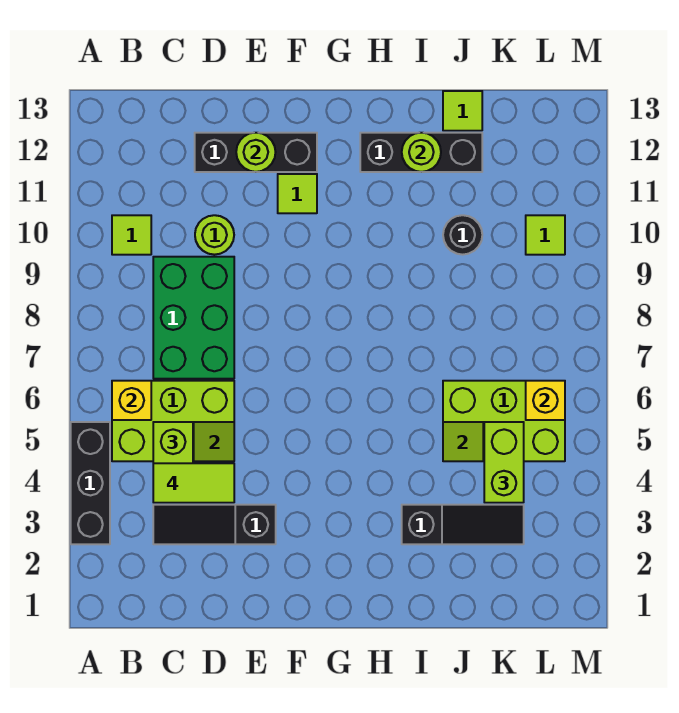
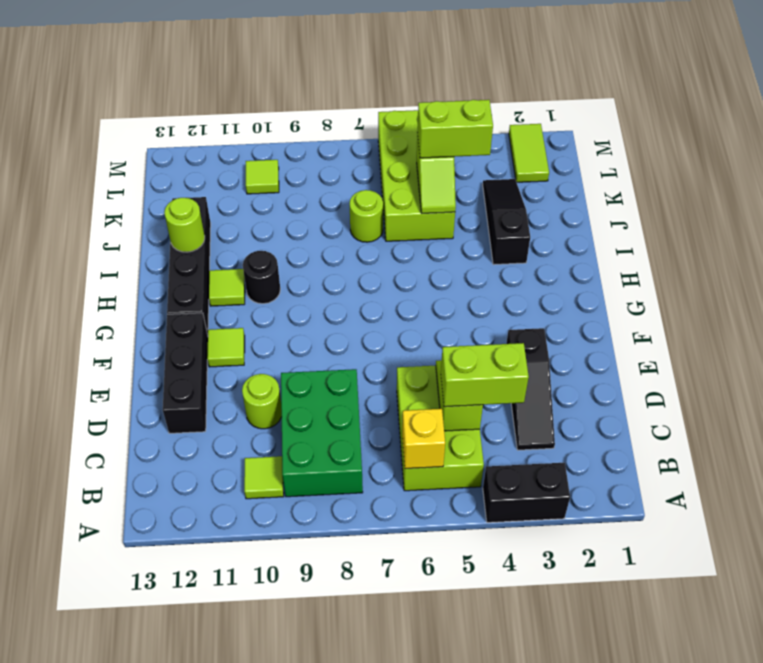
black brick A3:A5 level 1 -> black brick A3:A4 level 1
lime tile C4:D4 level 4 -> lime tile L2:M2 level 1
green brick C7:D9 level 1 -> green brick B8:D9 level 1
lime round brick E12 level 2 -> lime round brick J7 level 1
black brick H12:J12 level 1 -> black brick G12:J12 level 1
lime brick J5:L6 level 1 -> lime brick J5:M6 level 1
black round brick J10 level 1 -> black round brick H10 level 1
lime tile J13 level 1 -> lime tile H11 level 1
yellow brick L6 level 2 -> none

